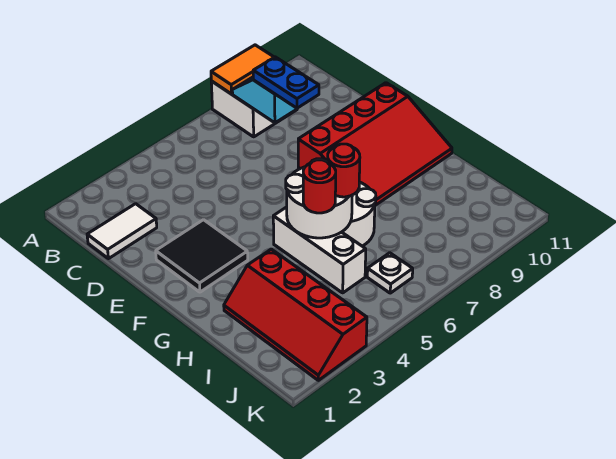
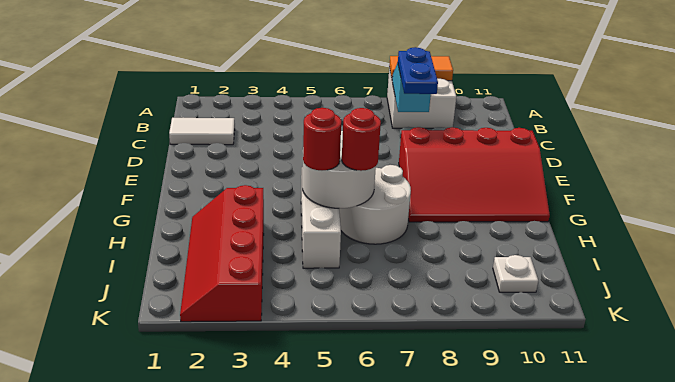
black tile E2:F3 level 1 -> none
white plate J6 level 1 -> white plate J10 level 1

